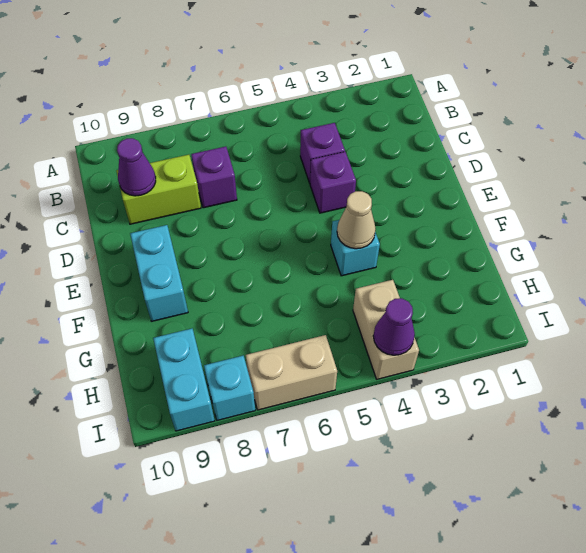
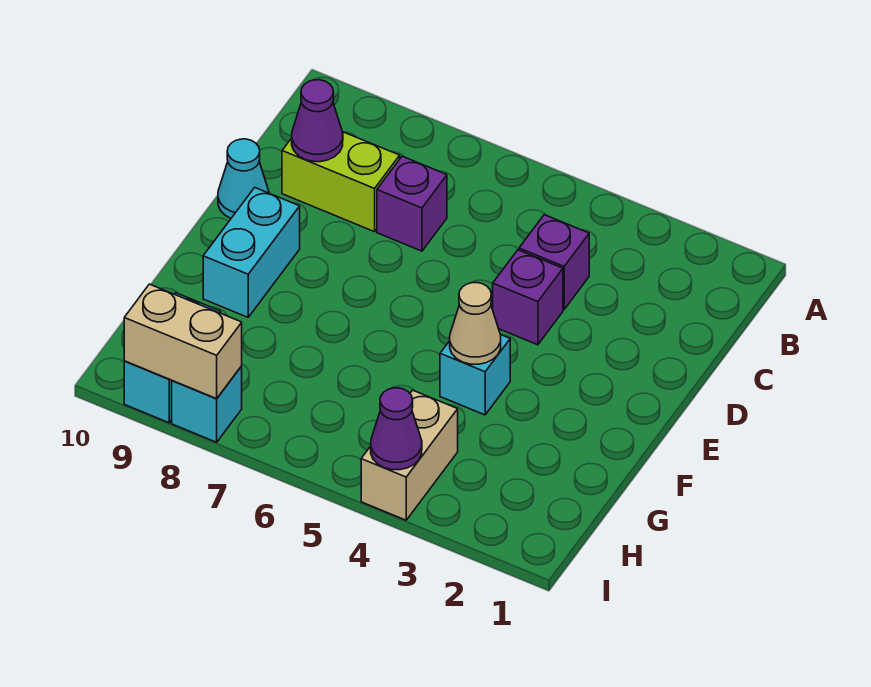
none -> cyan cone D10 level 1
tan brick I6:I7 level 1 -> tan brick I8:I9 level 2

